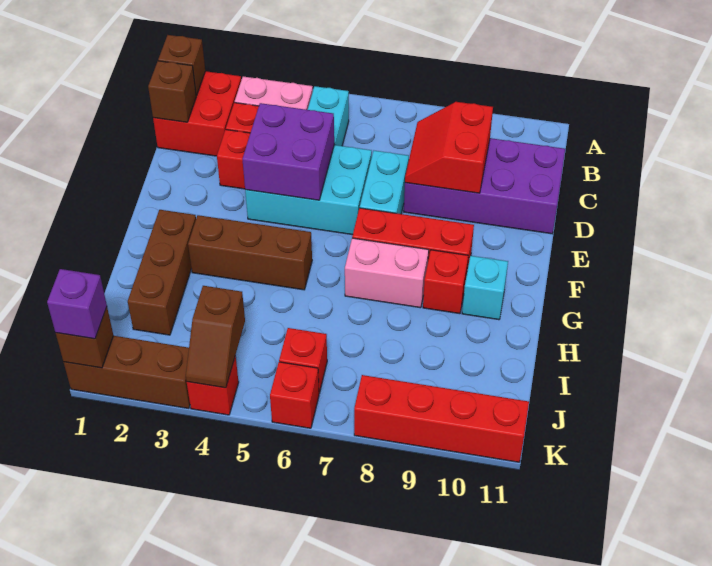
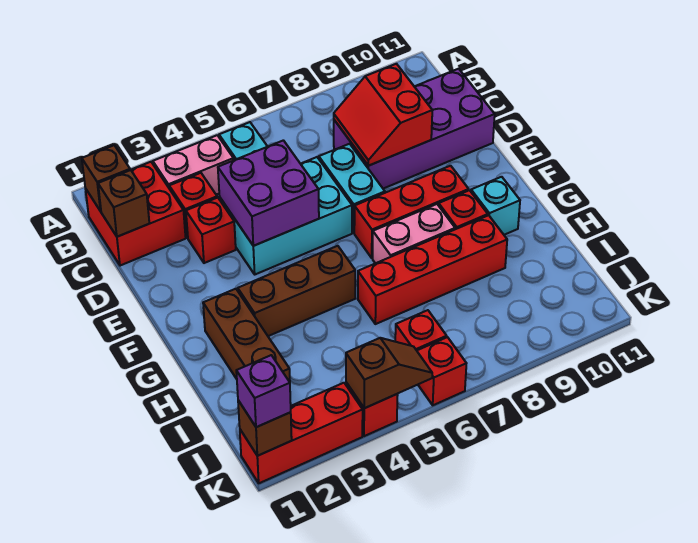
brown slope J4:K4 level 2 top J -> brown slope K4:K5 level 2 top 4
brown brick K1:K3 level 1 -> red brick K1:K3 level 1
red brick K8:K11 level 1 -> red brick H6:H9 level 1

